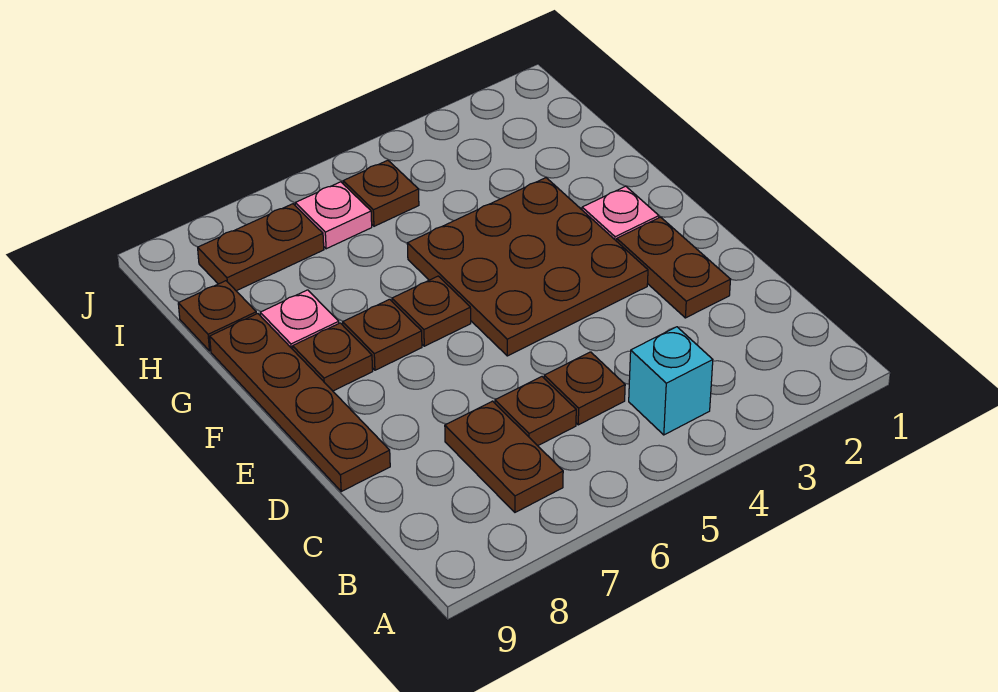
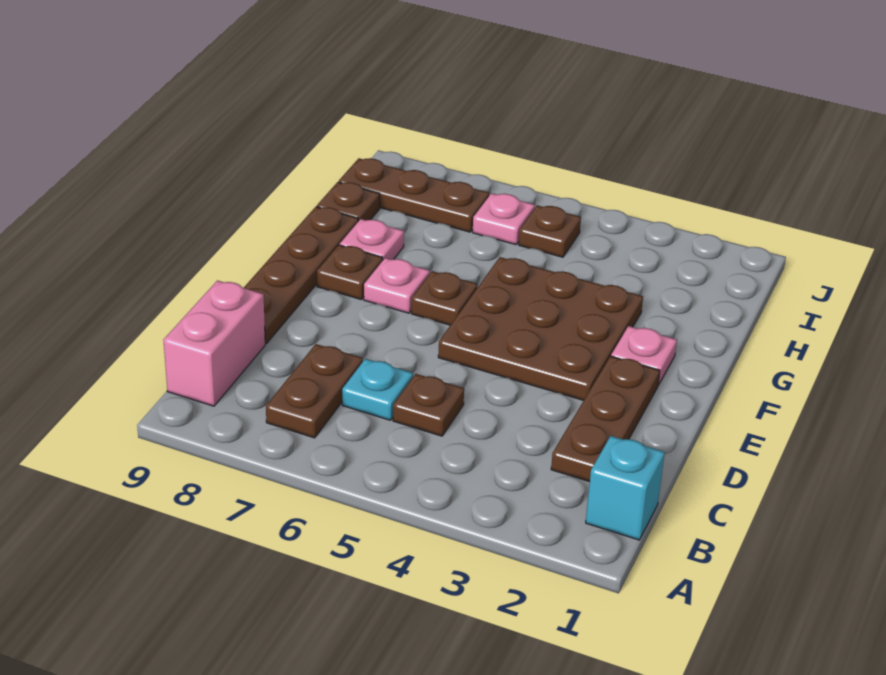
cyan brick B4 level 1 -> cyan brick B1 level 1
none -> pink brick B9:C9 level 1
brown plate C6 level 1 -> cyan plate C6 level 1
brown plate D2:E2 level 1 -> brown plate C2:E2 level 1
brown plate F7 level 1 -> pink plate F7 level 1
brown plate I7:I8 level 1 -> brown plate I7:I9 level 1

